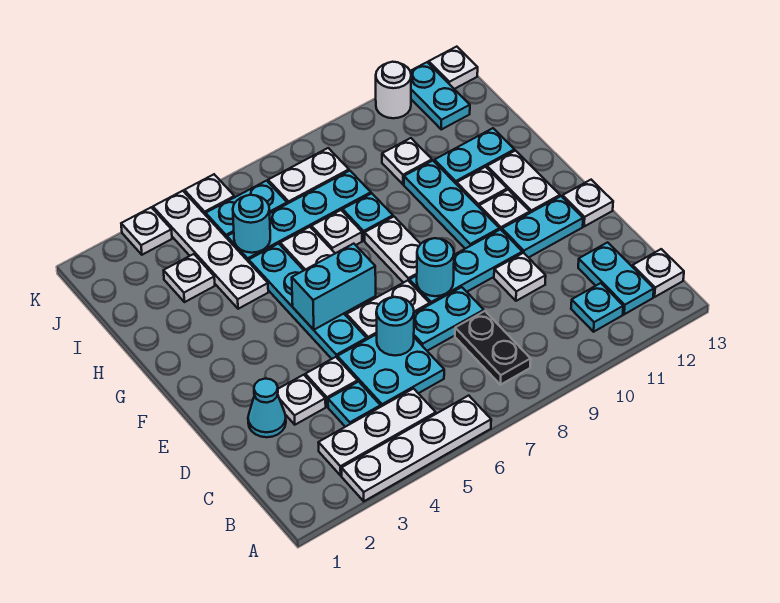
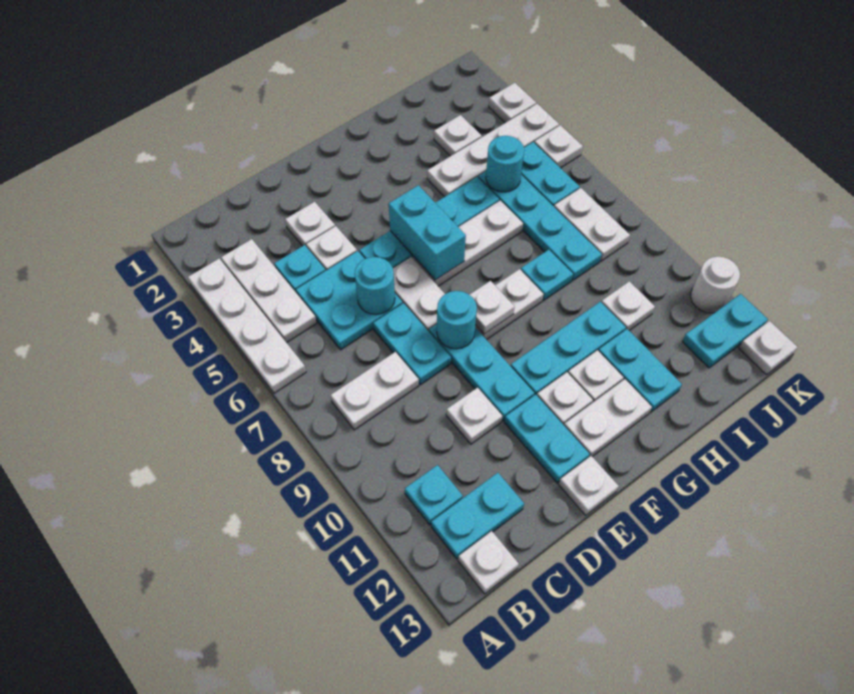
black plate B8:C8 level 1 -> white plate B8:C8 level 1
cyan cone D2 level 1 -> none
white plate H7 level 1 -> white plate F8 level 2

